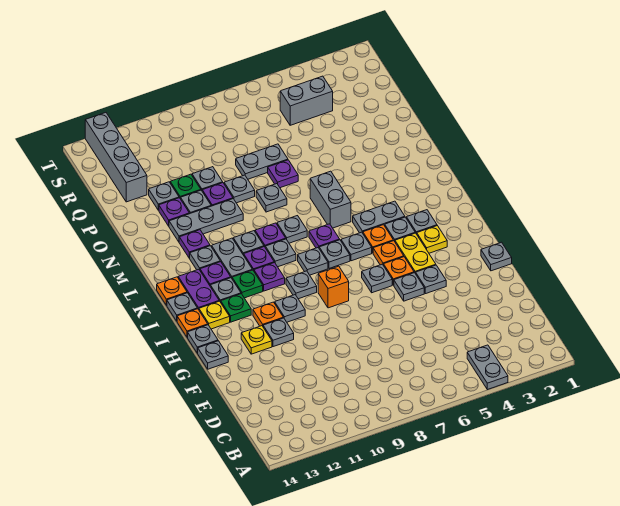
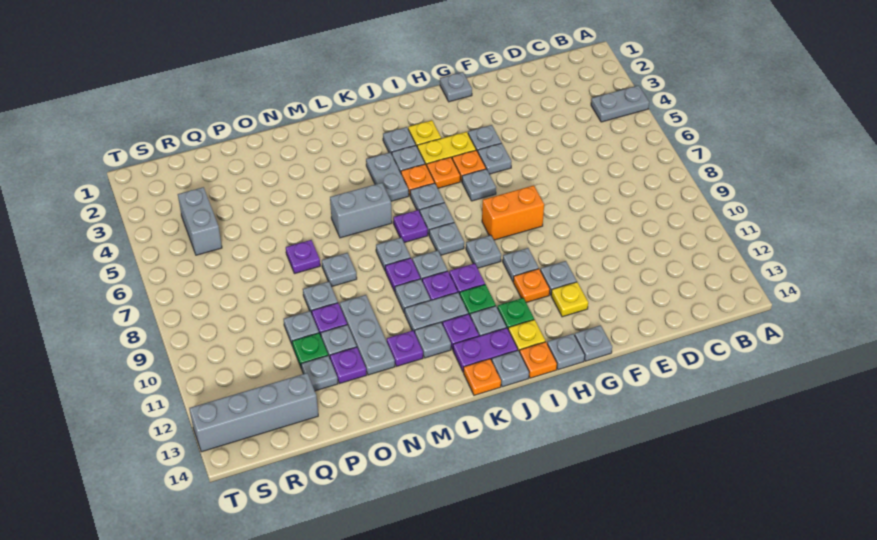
orange brick H8 level 1 -> orange brick G8:H8 level 1
grey plate P7:P8 level 1 -> none

